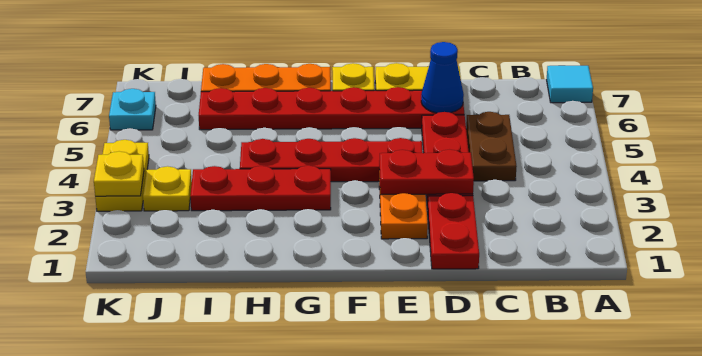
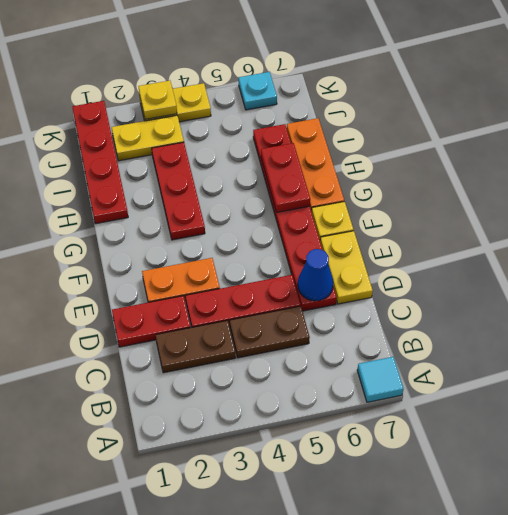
none -> brown plate C2:C3 level 1
red plate D3:E3 level 2 -> red plate G6:H6 level 2
red plate E4:H4 level 1 -> red plate H1:K1 level 1
yellow plate J3 level 1 -> yellow plate J2:J3 level 1

